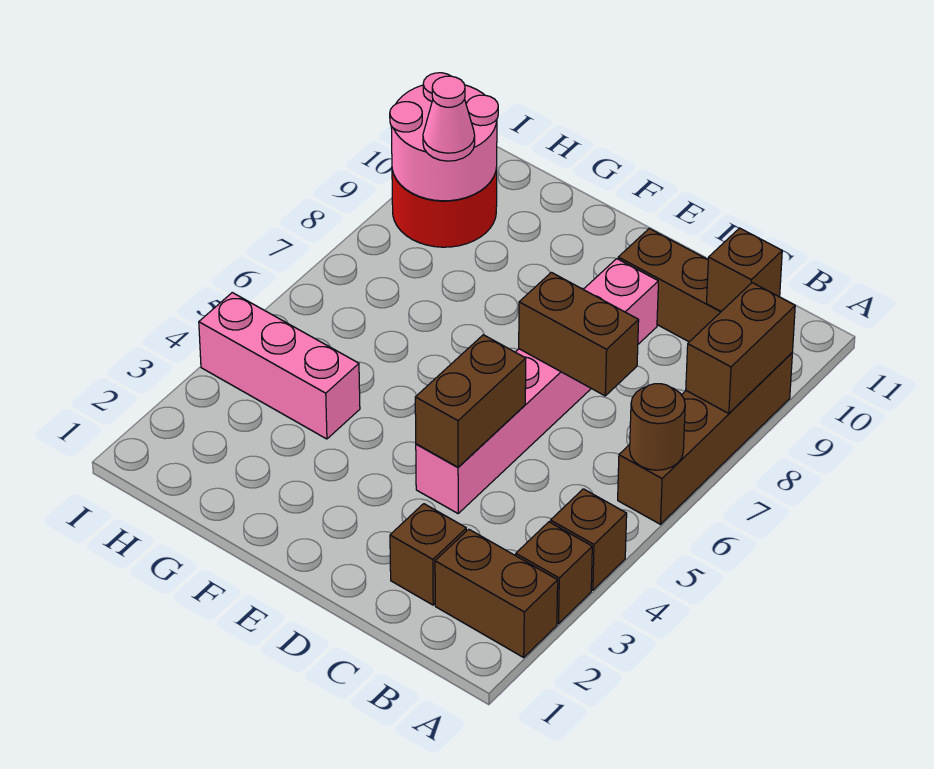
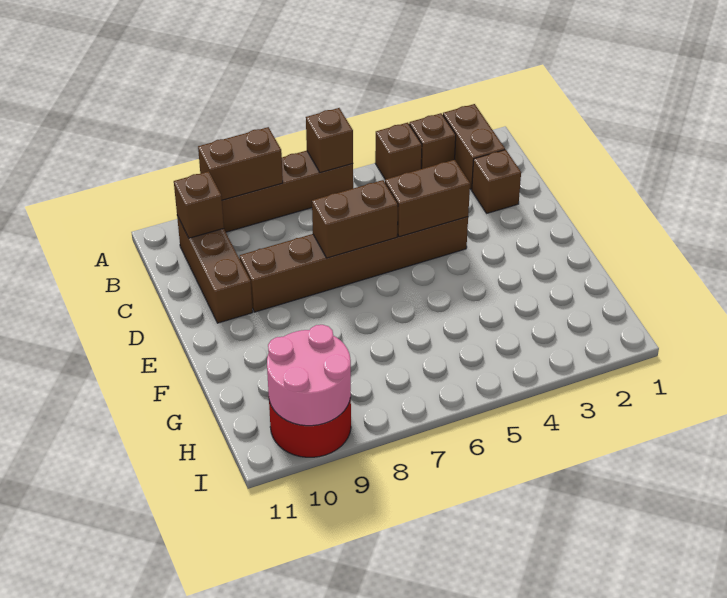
brown round brick A6 level 2 -> brown brick A6 level 2
brown brick C7:D7 level 2 -> brown brick D6:D7 level 2
pink brick D4:D9 level 1 -> brown brick D4:D9 level 1
pink brick G4:I4 level 1 -> none
pink cone H9 level 3 -> none

